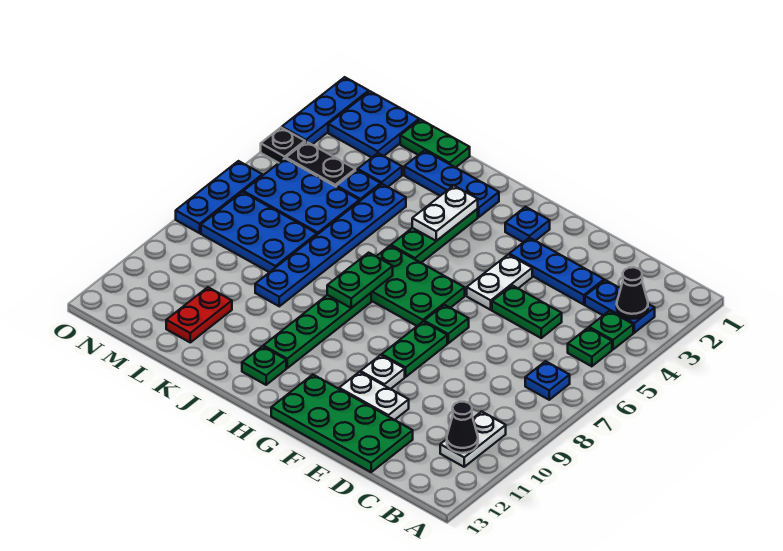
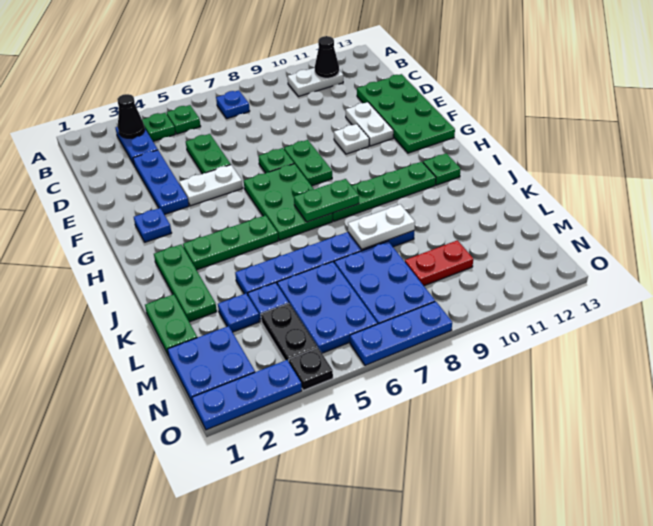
green plate F8:F9 level 1 -> green plate F8:G8 level 1
blue plate I2:K2 level 1 -> green plate I2:K2 level 1
white plate I3:I4 level 2 -> white plate K8:K9 level 2
red plate L11:L12 level 1 -> red plate M9:M10 level 1

